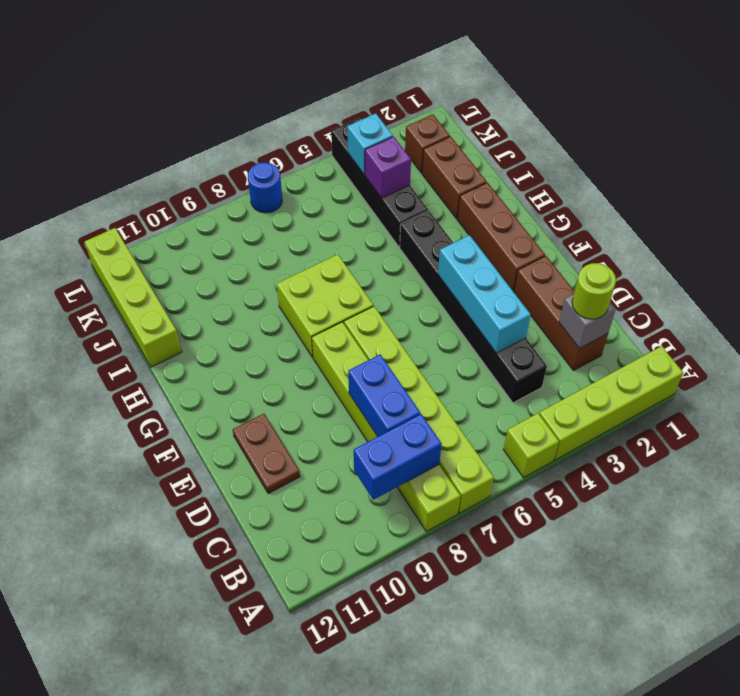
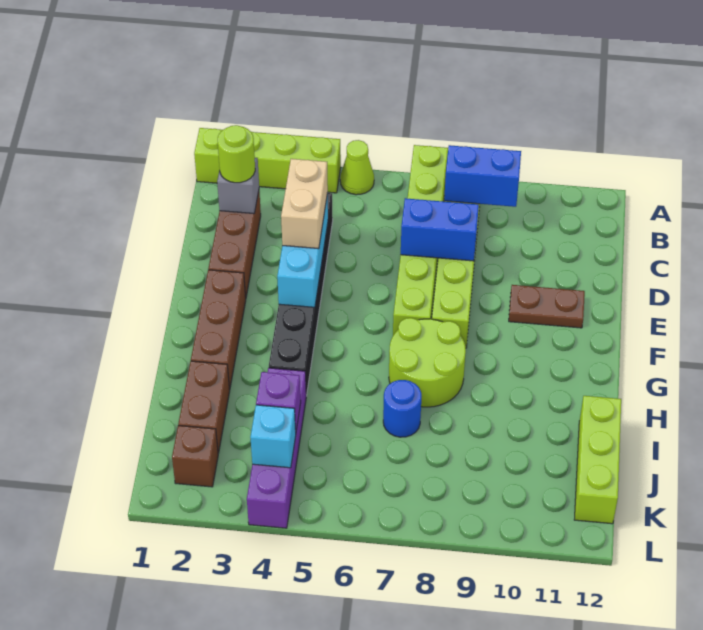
lime brick A5 level 1 -> lime cone A5 level 1
blue brick C8:D8 level 2 -> blue brick D7:D8 level 2
none -> tan brick D4:E4 level 3
brown plate D11:E11 level 1 -> brown plate E10:E11 level 1
lime brick G7:H8 level 1 -> lime round brick G7:H8 level 1
black brick I4:L4 level 1 -> purple brick I4:L4 level 1
lime brick I12:L12 level 1 -> lime brick I12:K12 level 1
blue round brick L7 level 1 -> blue round brick I7 level 1

